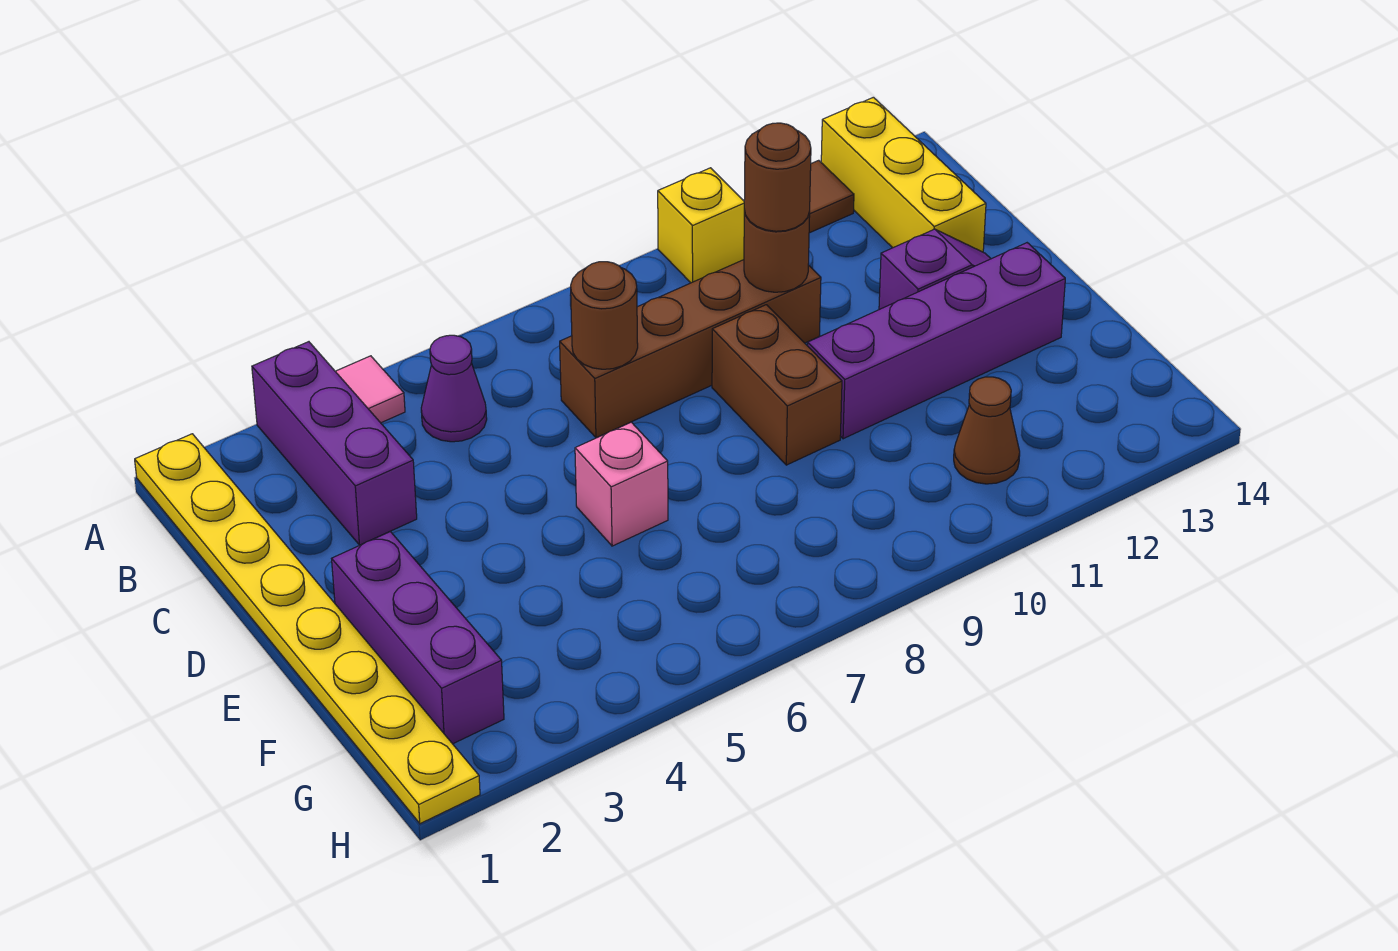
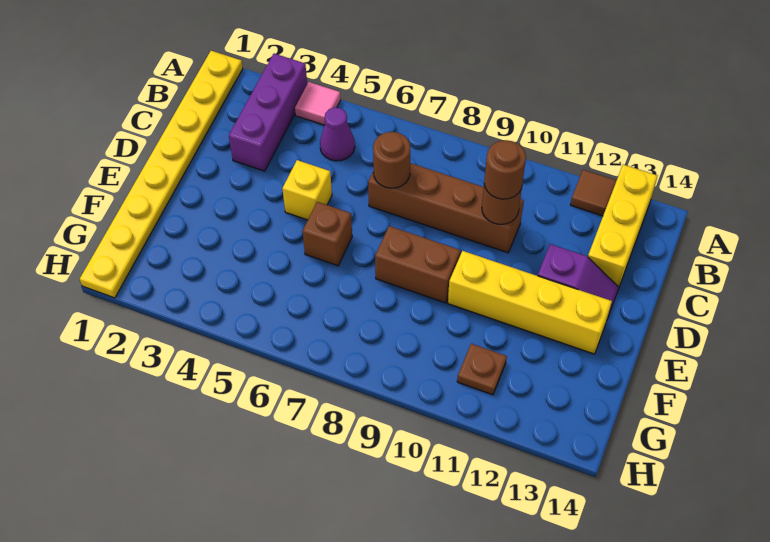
yellow brick A10 level 1 -> yellow brick D5 level 1
brown brick D9:E9 level 1 -> brown brick E8:E9 level 1
purple brick E2:G2 level 1 -> none
pink brick E6 level 1 -> brown brick E6 level 1
purple brick E10:E13 level 1 -> yellow brick E10:E13 level 1
brown cone G11 level 1 -> brown plate G11 level 1

